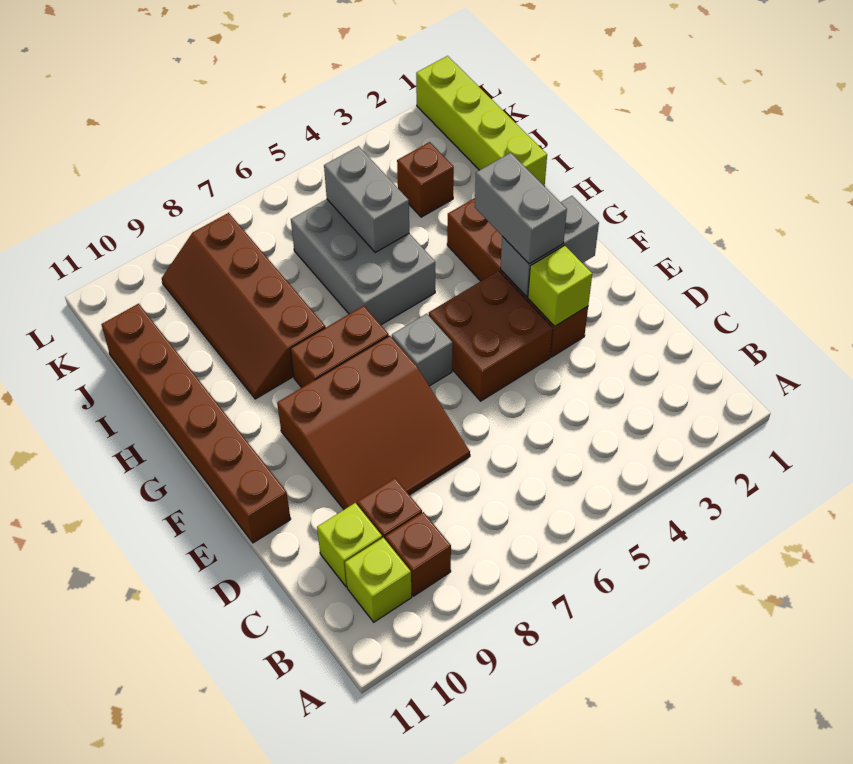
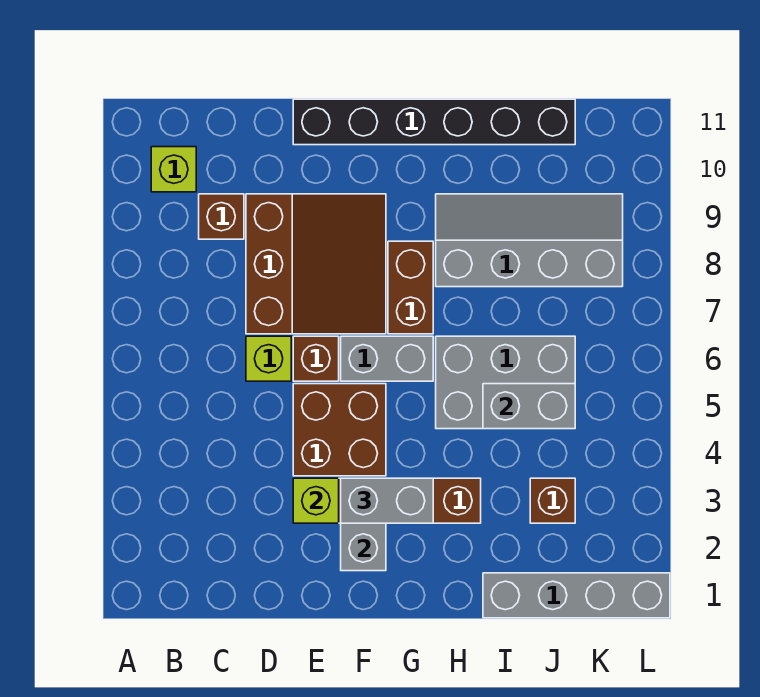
brown brick B9 level 1 -> brown brick E6 level 1
lime brick C10 level 1 -> lime brick D6 level 1
brown slope D7:F9 level 1 top F -> brown slope D7:F9 level 1 top D
brown brick E11:J11 level 1 -> black brick E11:J11 level 1
grey brick F6 level 1 -> grey brick F6:G6 level 1
brown slope H8:K9 level 1 top 8 -> grey slope H8:K9 level 1 top 8
lime brick I1:L1 level 1 -> grey brick I1:L1 level 1

